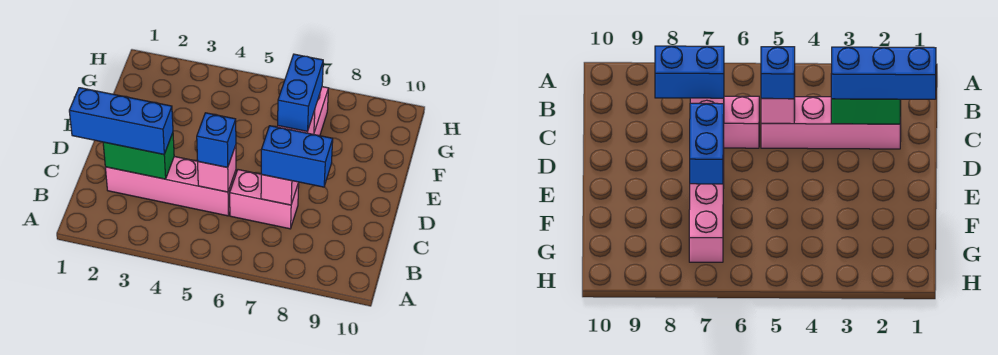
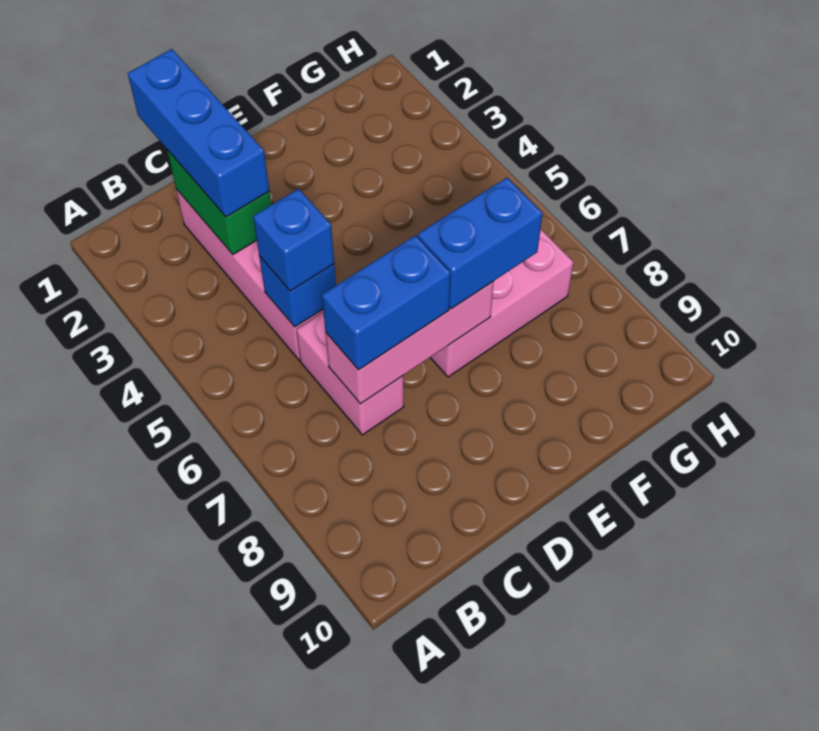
pink brick C5 level 2 -> blue brick C5 level 2
blue brick C7:C8 level 3 -> blue brick C7:D7 level 3

